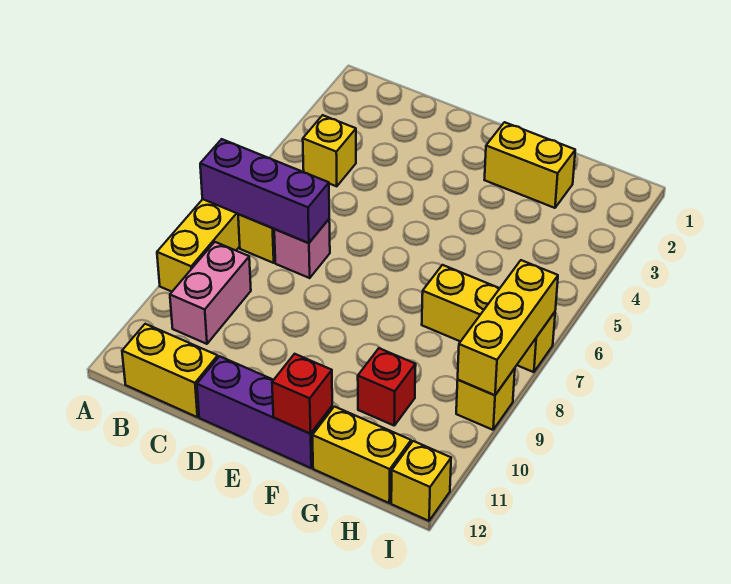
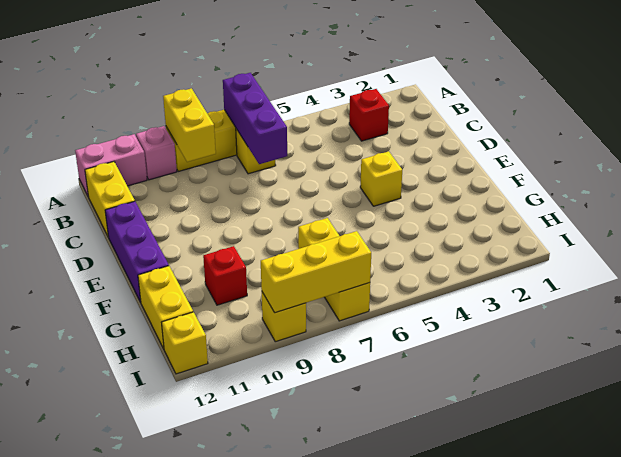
yellow brick B4 level 1 -> yellow brick E4 level 1
pink brick B9:B10 level 1 -> pink brick A11:A12 level 1
pink brick C7 level 1 -> pink brick A10 level 1
yellow brick F2:G2 level 1 -> yellow brick A9:B9 level 2
red brick F12 level 2 -> red brick B3 level 1

